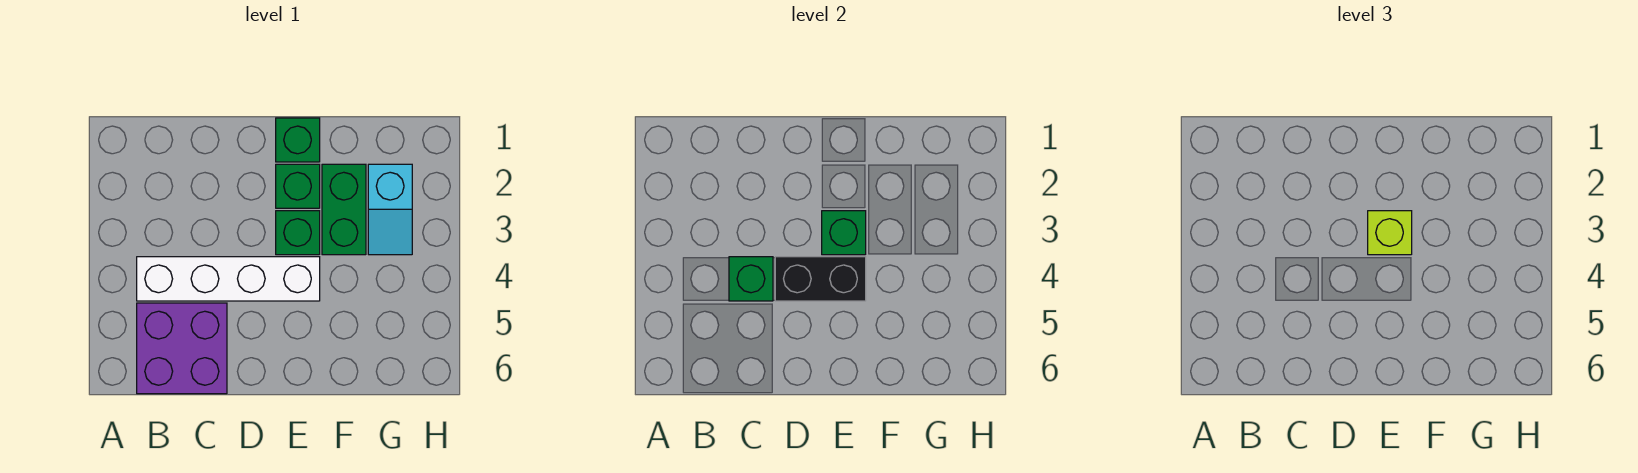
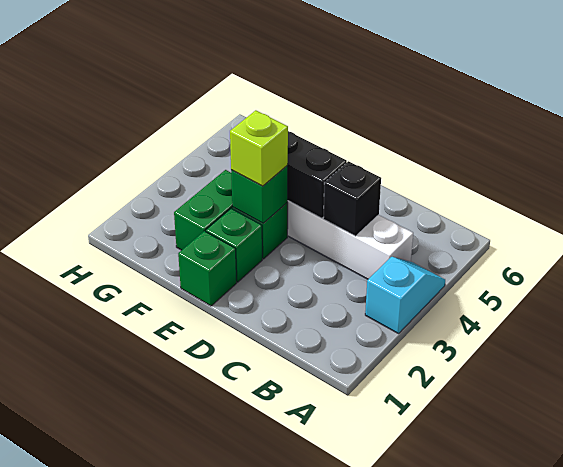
purple brick B5:C6 level 1 -> none
green brick C4 level 2 -> black brick C4 level 2
cyan slope G2:G3 level 1 top 2 -> cyan slope A3:A4 level 1 top 3

